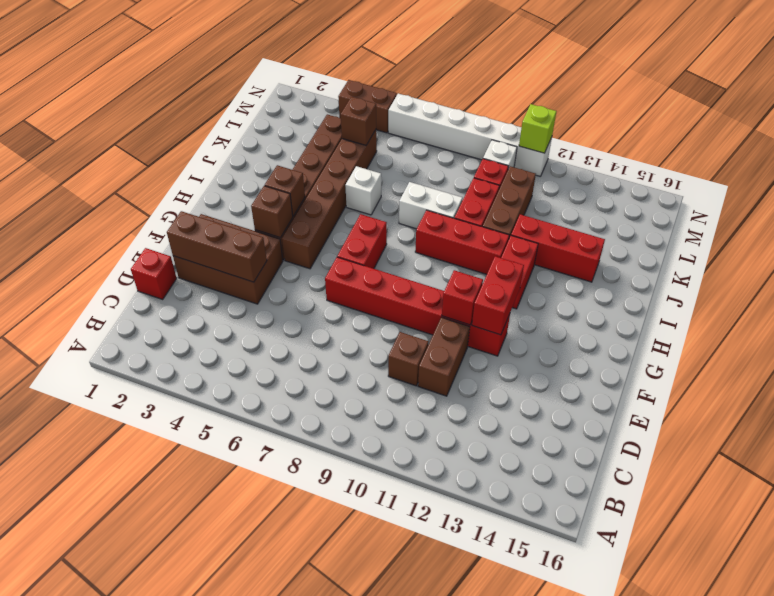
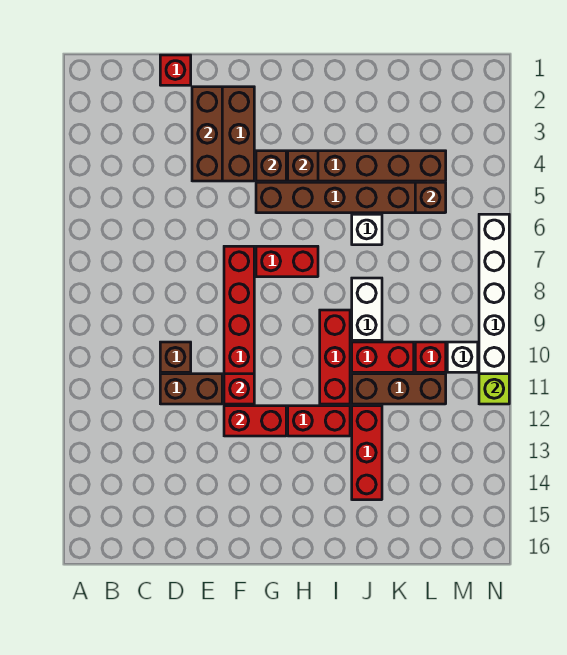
brown brick N4:N5 level 1 -> none

